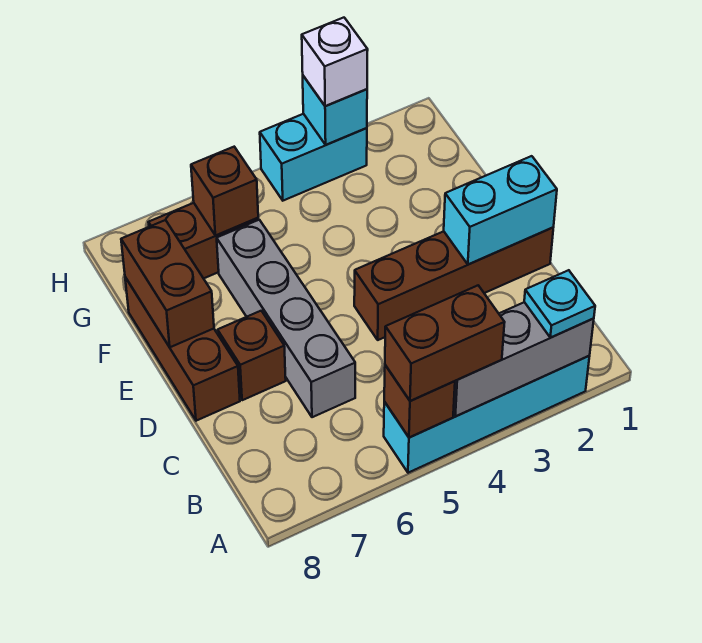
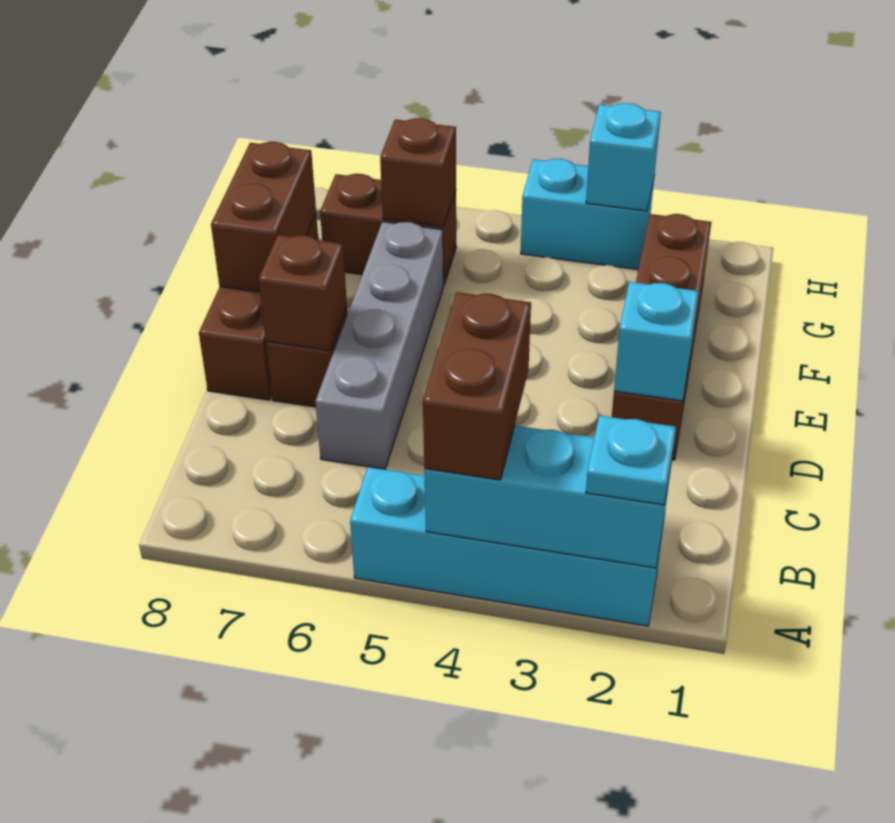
grey brick A2:A4 level 2 -> cyan brick A2:A4 level 2
brown brick A4:A5 level 3 -> brown brick A4:B4 level 3
brown brick A5 level 2 -> brown brick D7 level 2
brown brick D1:D4 level 1 -> brown brick D2:G2 level 1
cyan brick D1:D2 level 2 -> cyan brick D2 level 2
white brick H3 level 3 -> none

